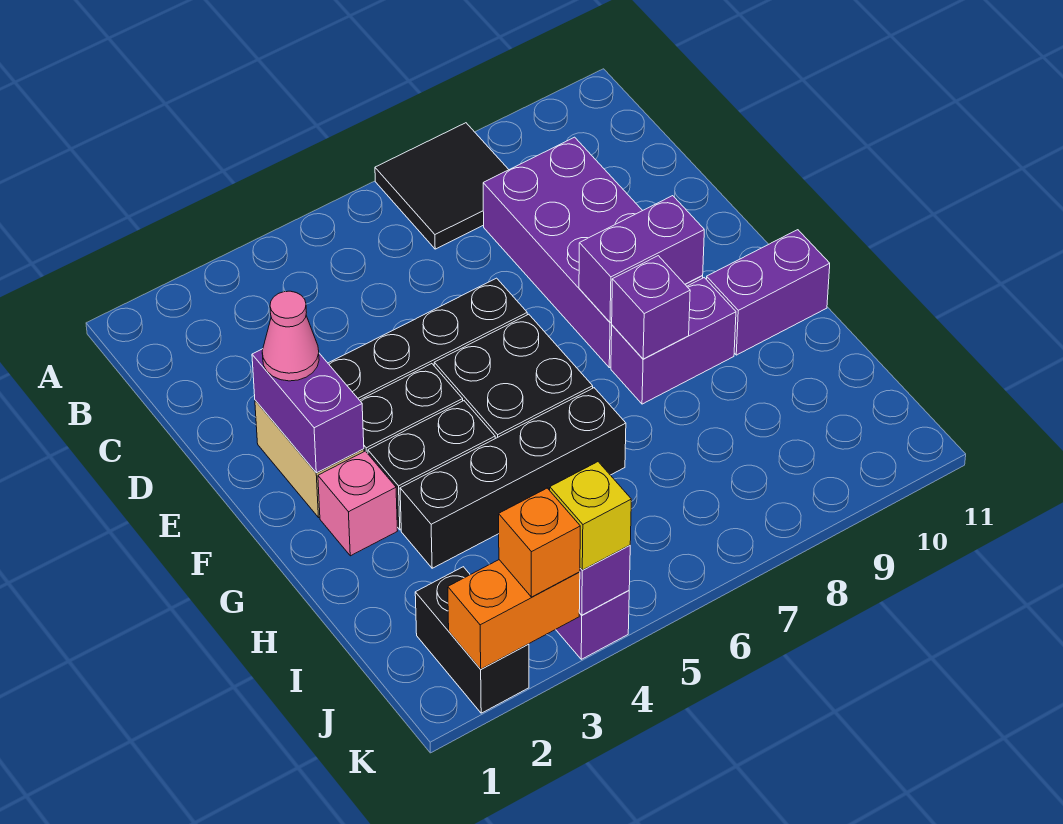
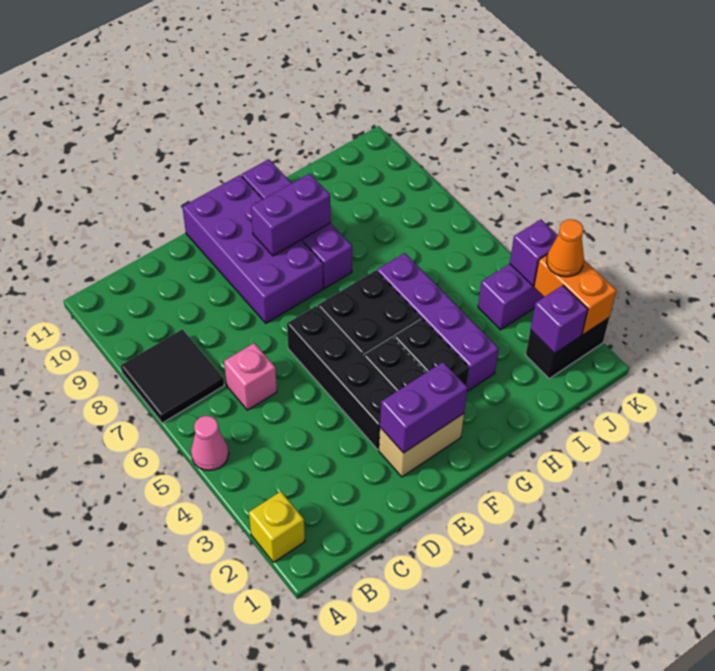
purple brick C8:F9 level 1 -> purple brick E8:F11 level 1
pink cone E2 level 3 -> pink cone A5 level 1
purple brick F8:F9 level 2 -> purple brick F9:G9 level 2
pink brick G2 level 1 -> pink brick C6 level 1
purple brick G8 level 2 -> purple brick J2 level 2
black brick H3:H6 level 1 -> purple brick H3:H6 level 1
orange brick K3 level 3 -> orange cone K3 level 3
yellow brick K4 level 3 -> yellow brick A2 level 1

